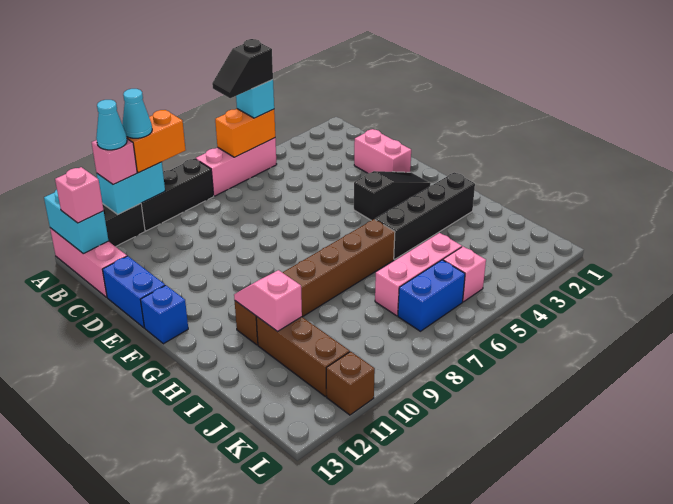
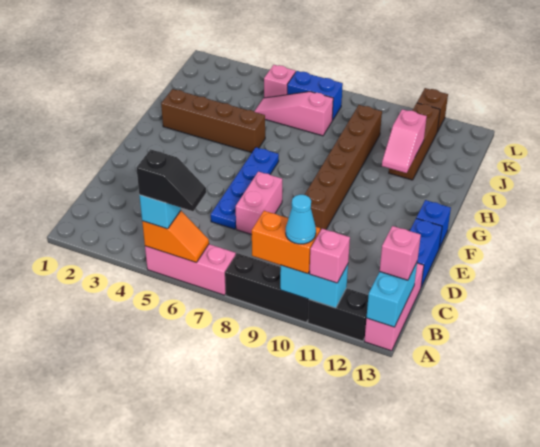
orange brick A5:A6 level 2 -> orange slope A5:A6 level 2 top 5
cyan cone A11 level 4 -> none
pink brick D2:E2 level 1 -> pink brick D7:E7 level 1
none -> blue plate D6:G6 level 1
black slope F2:F4 level 1 top 4 -> none
black brick H2:H5 level 1 -> brown brick H2:H5 level 1
brown brick H6:H11 level 1 -> brown brick E9:J9 level 1
pink brick J5:J7 level 1 -> pink slope J5:J7 level 1 top 7

